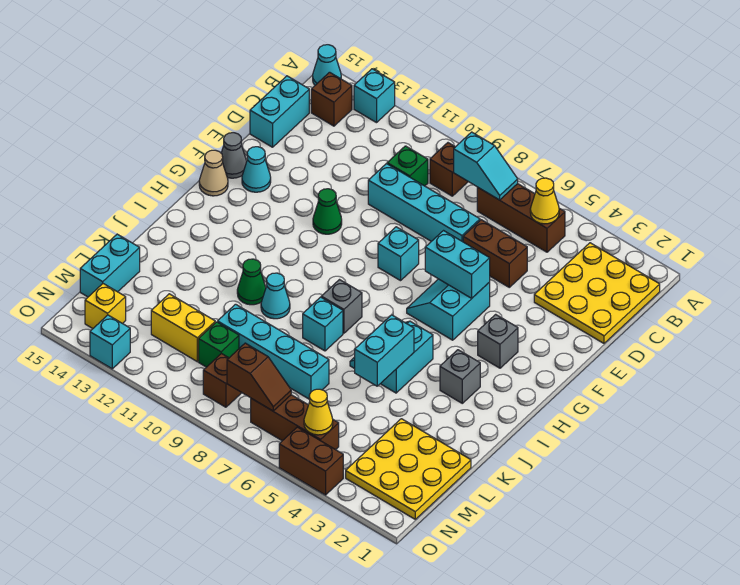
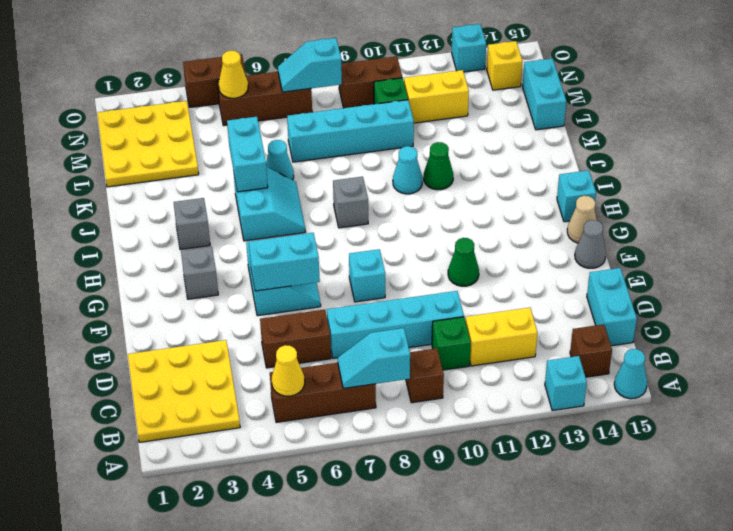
none -> yellow brick C11:C12 level 1
cyan cone F14 level 1 -> cyan cone K6 level 1
cyan brick J8 level 1 -> cyan brick H15 level 1
brown slope N7:N8 level 2 top 8 -> cyan slope N7:N8 level 2 top 8
brown brick N9 level 1 -> brown brick N9:N10 level 1

